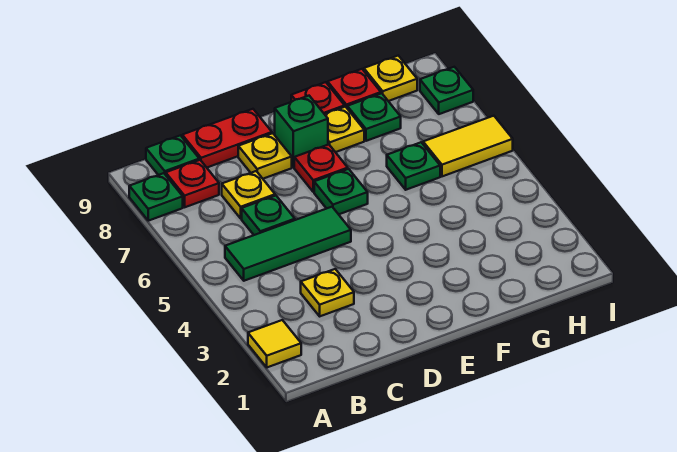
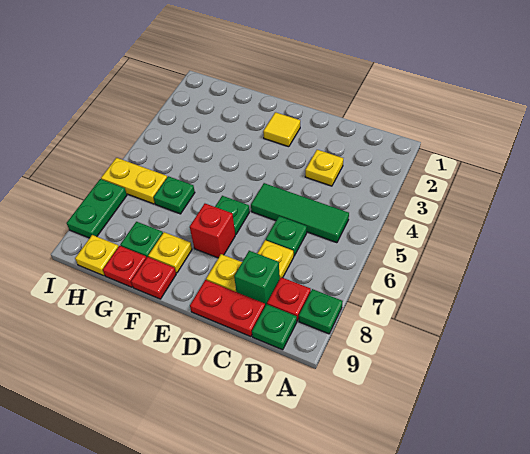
yellow tile A2 level 1 -> yellow tile E2 level 1
red plate E7 level 1 -> red brick E7 level 1
green brick E8 level 1 -> green brick C8 level 1
yellow tile H6:I6 level 1 -> yellow plate H6:I6 level 1
green plate I8 level 1 -> green plate I7:I8 level 1

